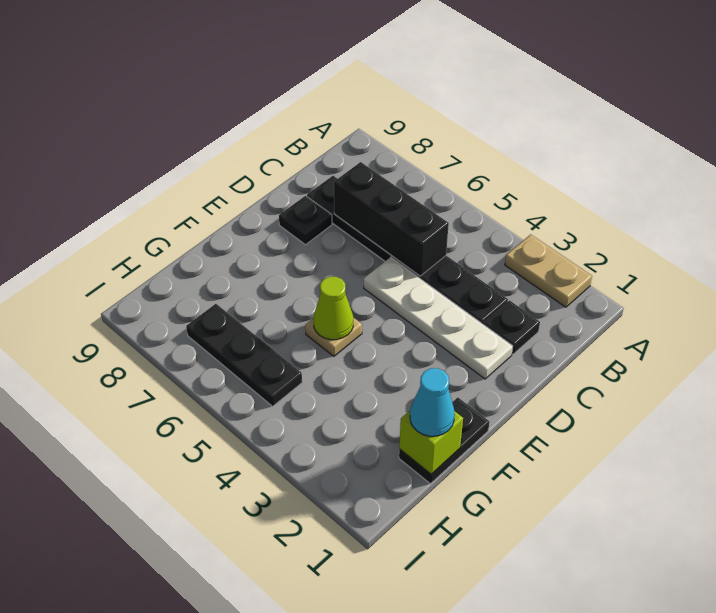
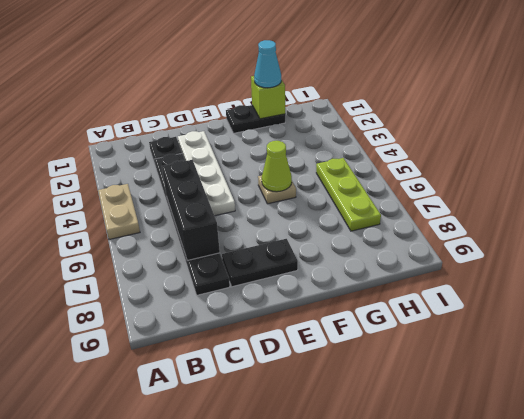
tan plate A2:A3 level 1 -> tan plate A4:A5 level 1
black plate D8 level 1 -> black plate D8:E8 level 1
black plate H5:H7 level 1 -> lime plate H5:H7 level 1

